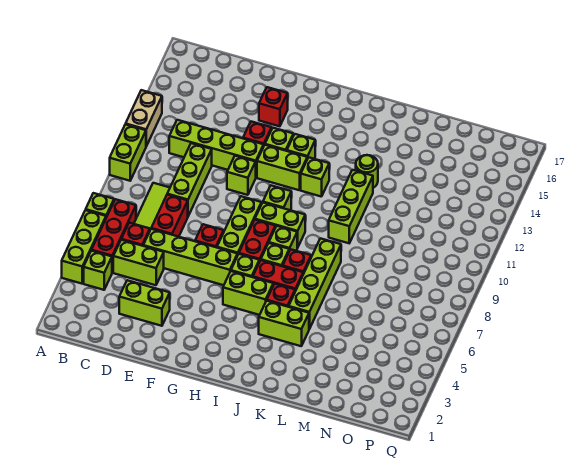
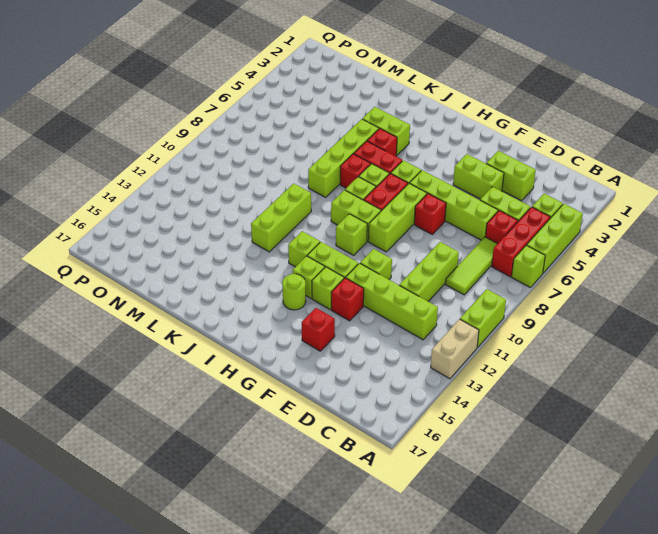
red brick D7:D8 level 1 -> none
lime brick H5:I5 level 1 -> lime brick E4:F4 level 1
lime round brick K13 level 1 -> lime round brick H14 level 1

